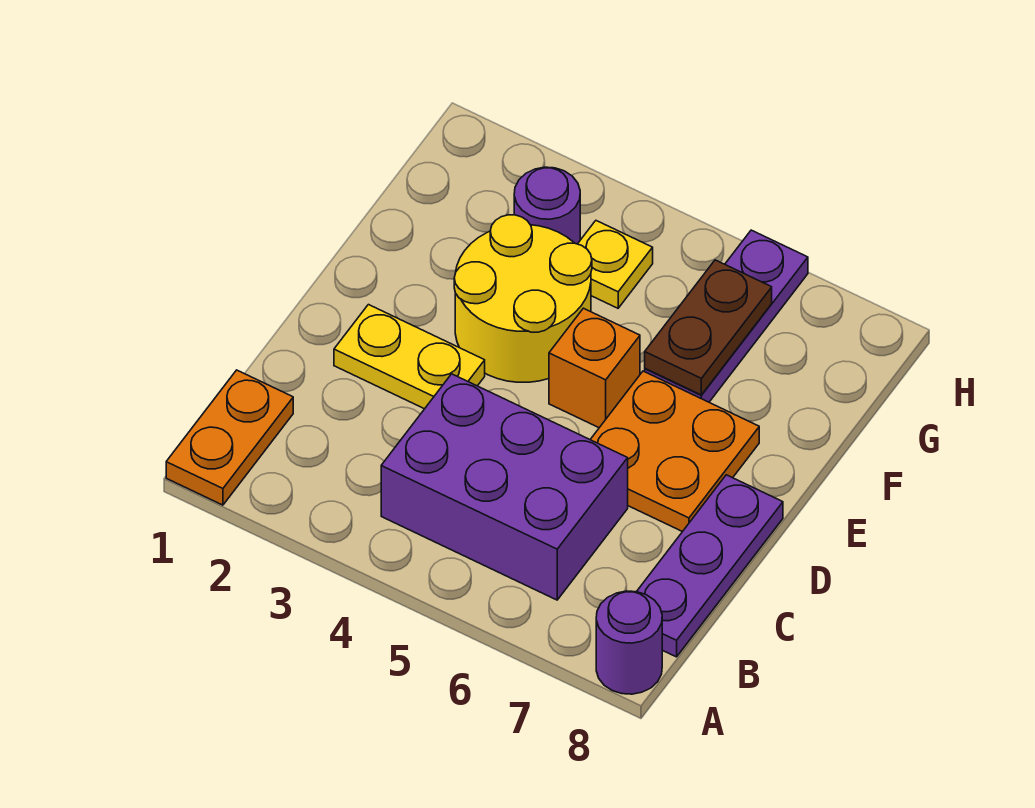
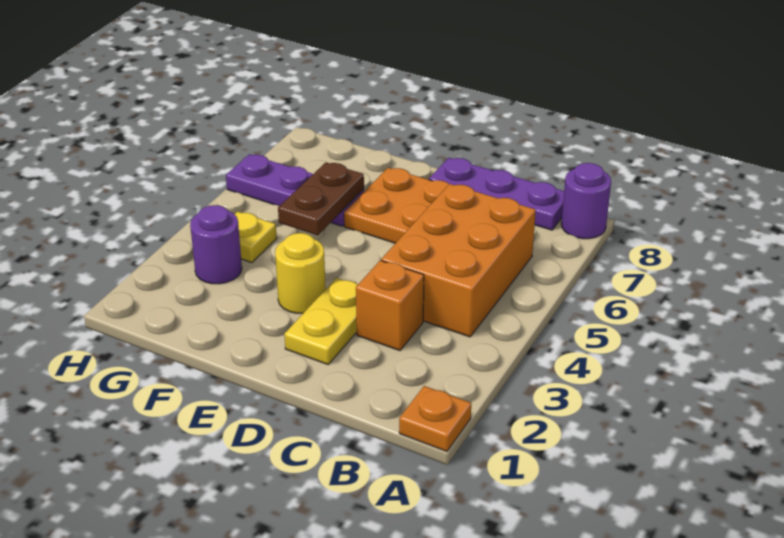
orange plate A1:B1 level 1 -> orange plate A1 level 1
purple brick B4:C6 level 1 -> orange brick B4:C6 level 1
yellow round brick E3:F4 level 1 -> yellow round brick E3 level 1
orange brick E5 level 1 -> orange brick C3 level 1
brown plate F6:G6 level 2 -> brown plate F5:F6 level 2

